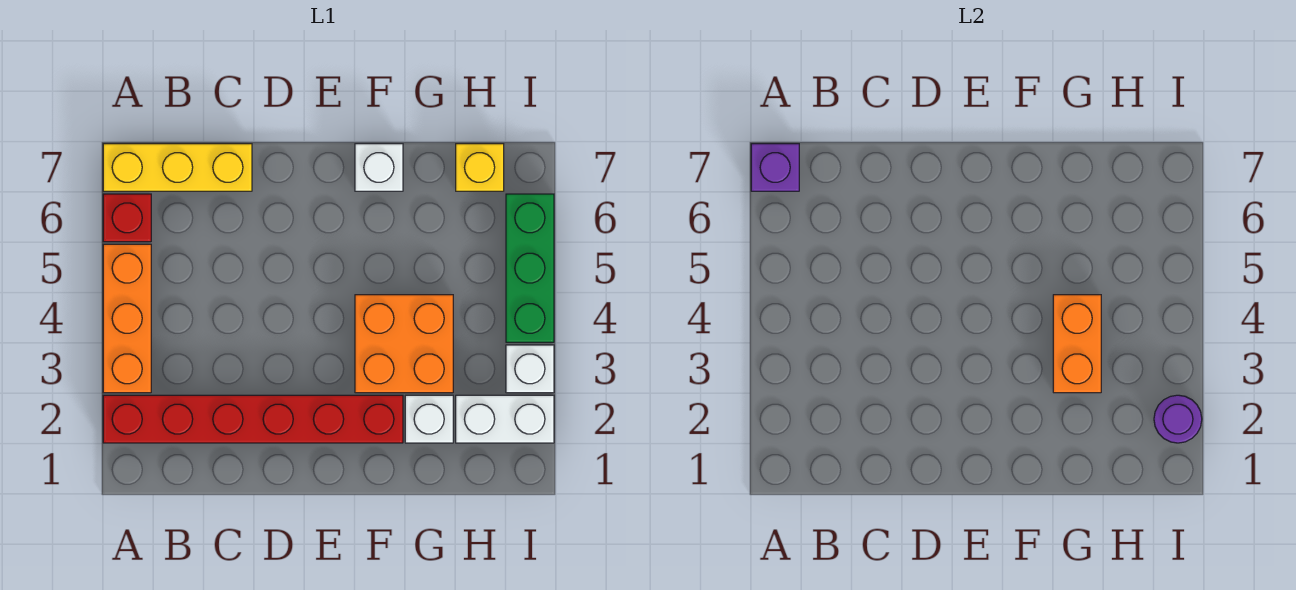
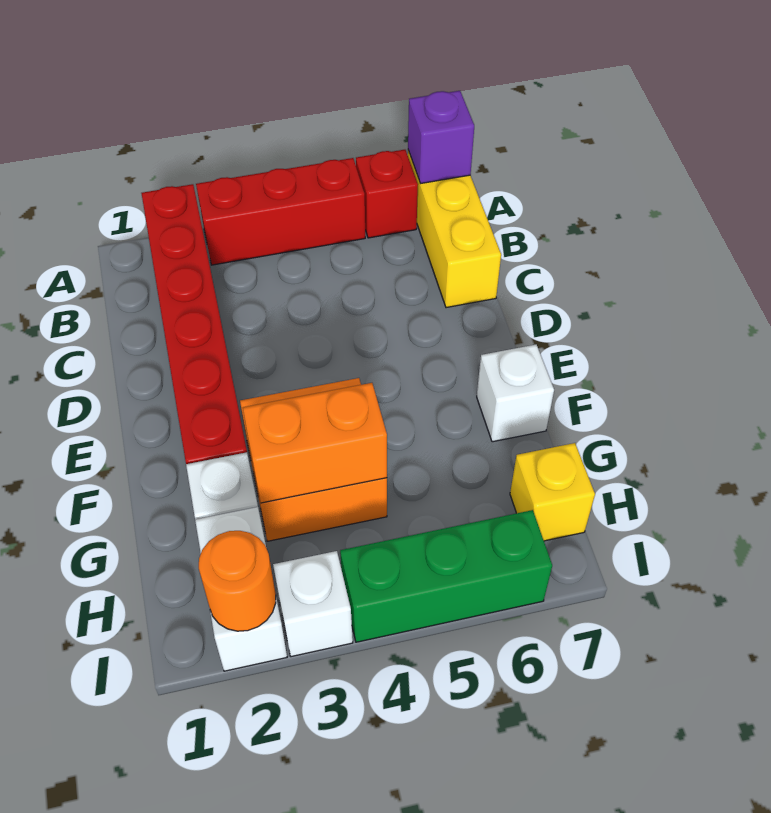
orange brick A3:A5 level 1 -> red brick A3:A5 level 1
purple round brick I2 level 2 -> orange round brick I2 level 2

